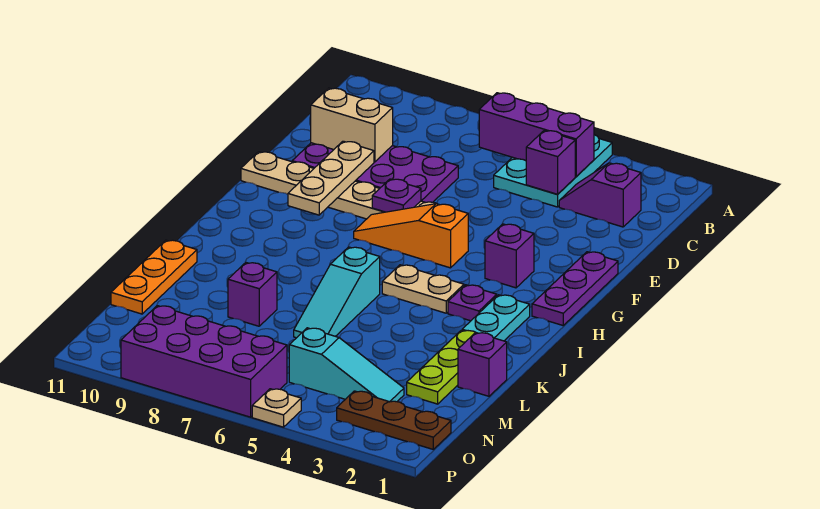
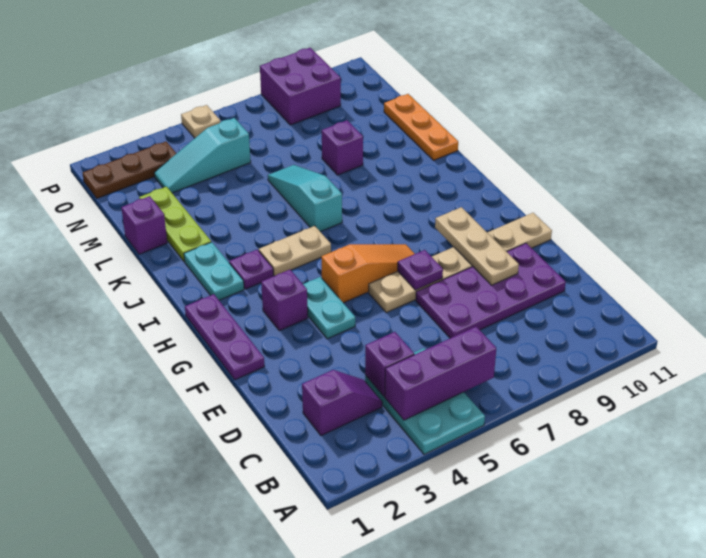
tan brick D9:D10 level 2 -> none
none -> cyan plate F4:G4 level 1
purple brick O6:P9 level 1 -> purple brick O8:P9 level 1

